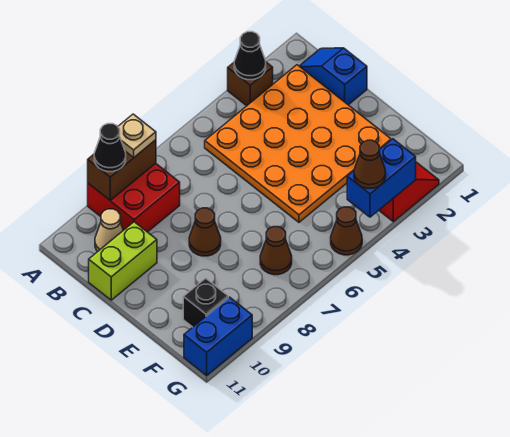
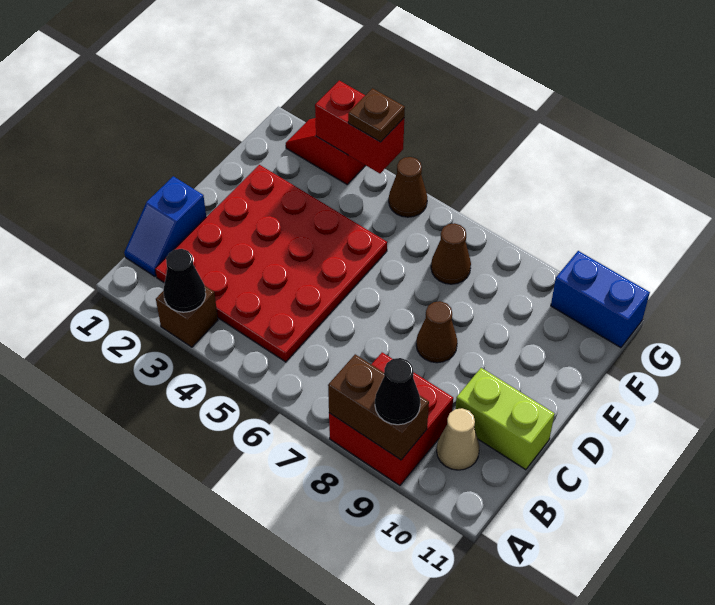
tan plate A8 level 3 -> none
orange plate B2:E5 level 1 -> red plate B2:E5 level 1
black brick F10 level 1 -> none
blue brick G3:G4 level 2 -> red brick G3:G4 level 2
brown cone G4 level 3 -> brown plate G4 level 3

